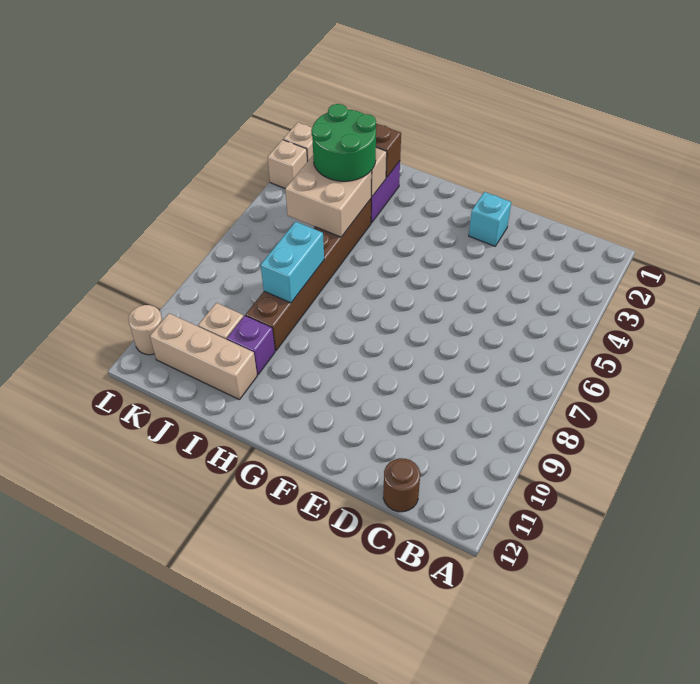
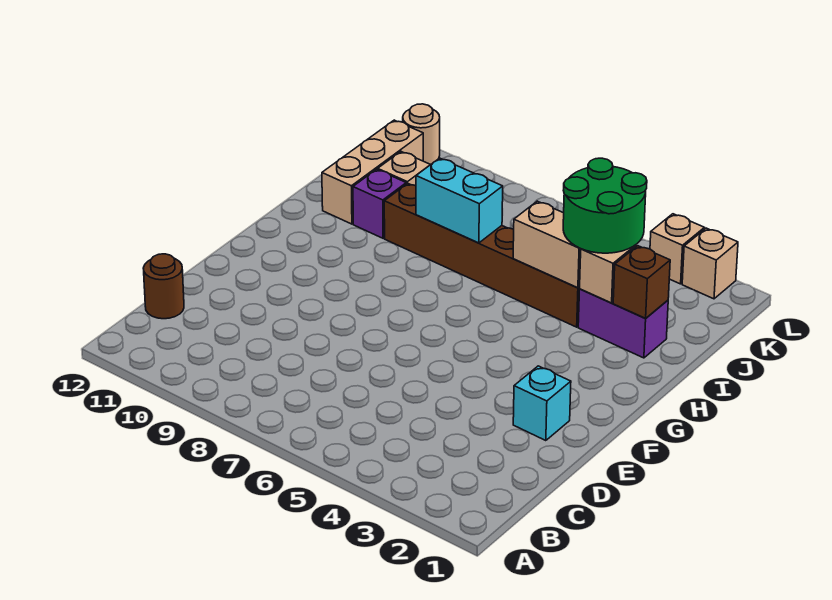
tan brick I4:J5 level 2 -> tan brick I4:I5 level 2

